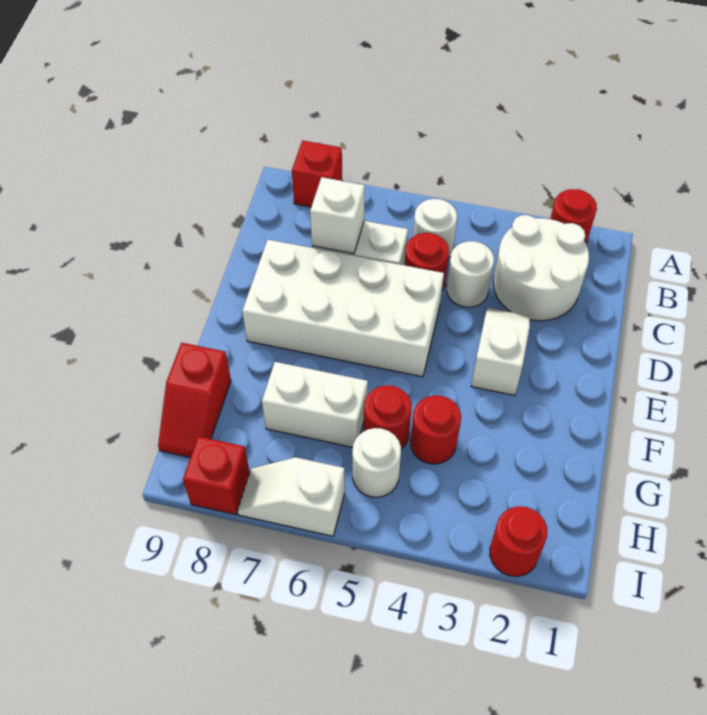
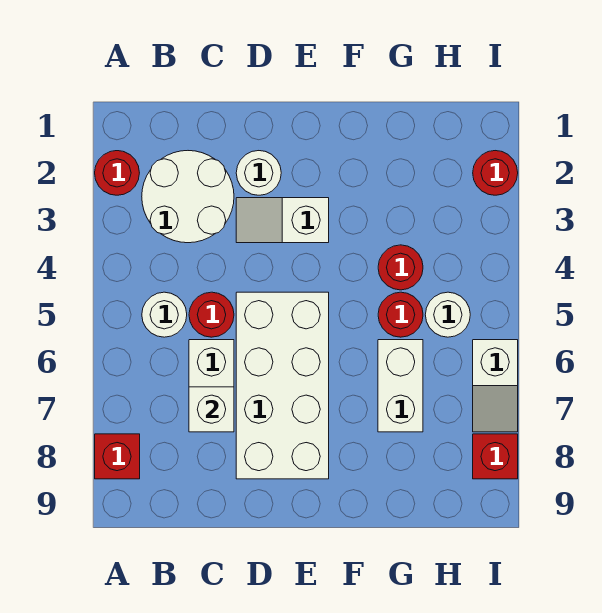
white round brick C4 level 1 -> white round brick D2 level 1
red slope G9:H9 level 1 top G -> none

